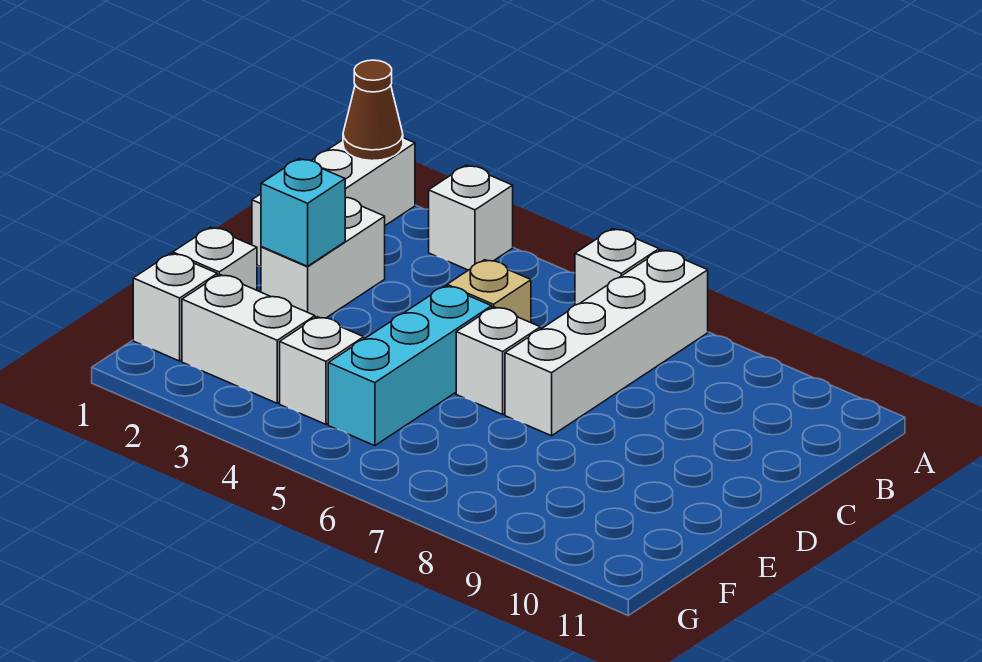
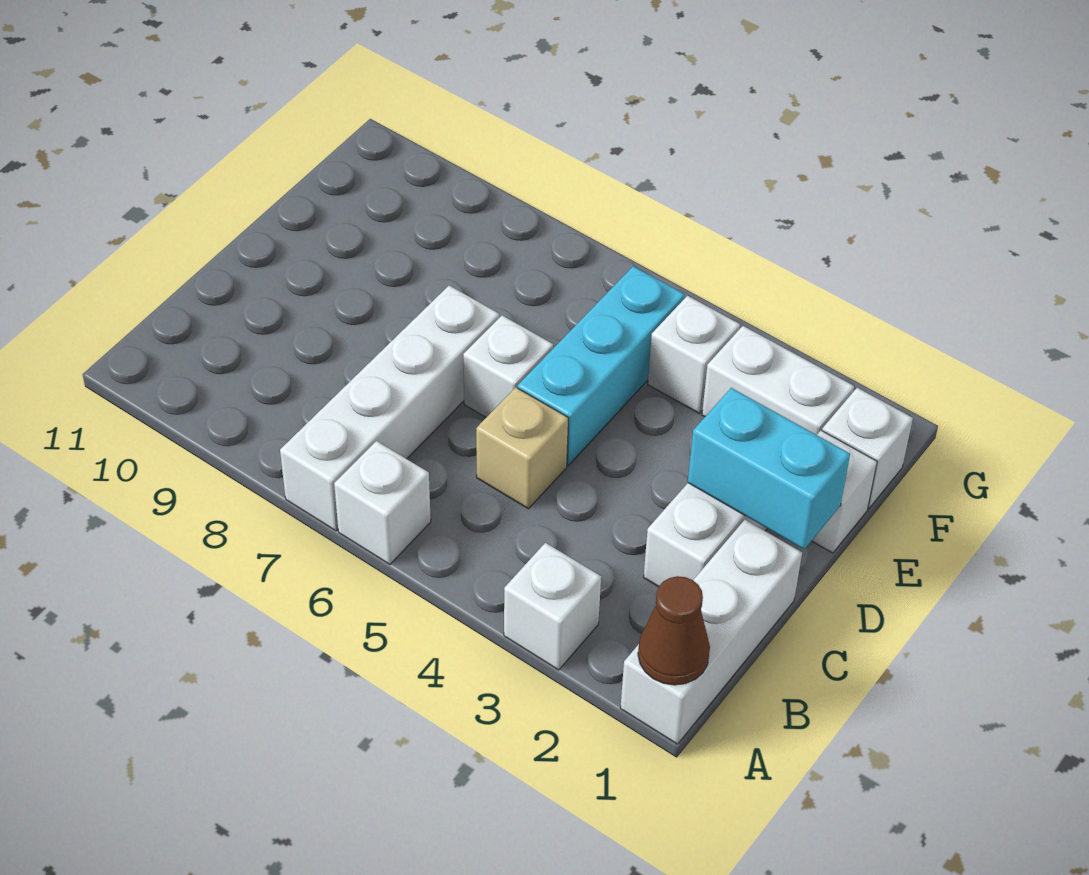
cyan brick D2 level 2 -> cyan brick D1:D2 level 2

